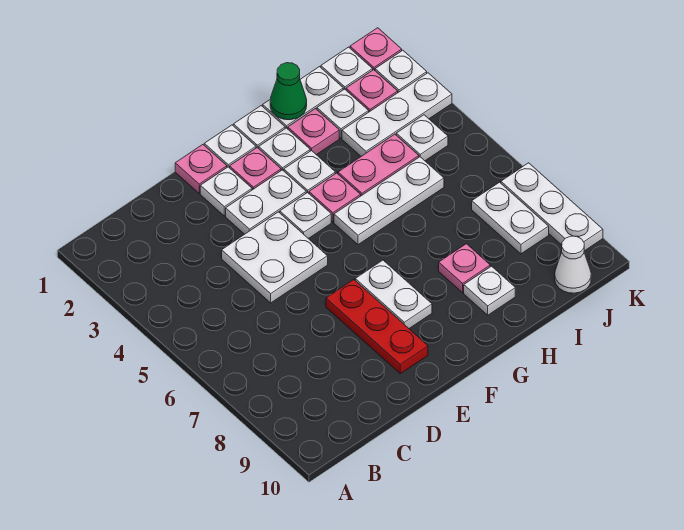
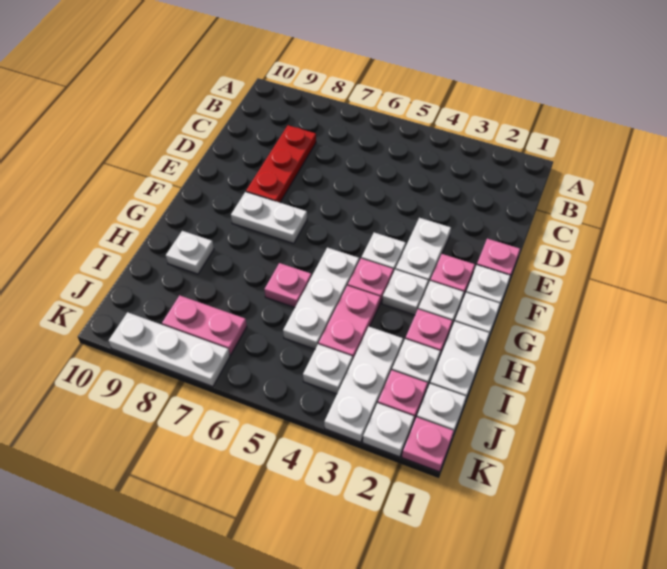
white plate D4:E5 level 1 -> none
white plate E2 level 1 -> none
red plate E7:E9 level 1 -> red plate C8:E8 level 1
green cone H1 level 2 -> none
pink plate H8 level 1 -> pink plate H6 level 1
white plate J7:J8 level 1 -> pink plate J7:J8 level 1
white cone J10 level 1 -> none

